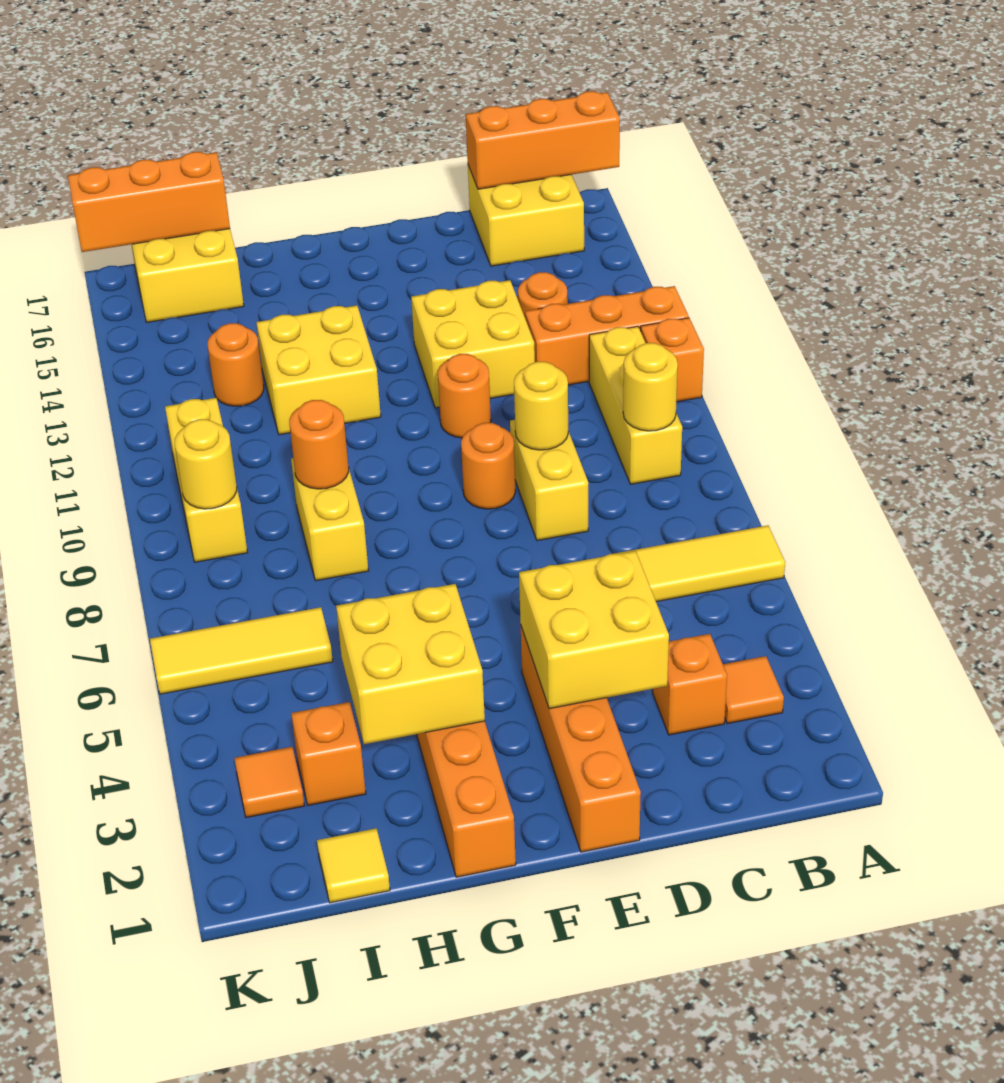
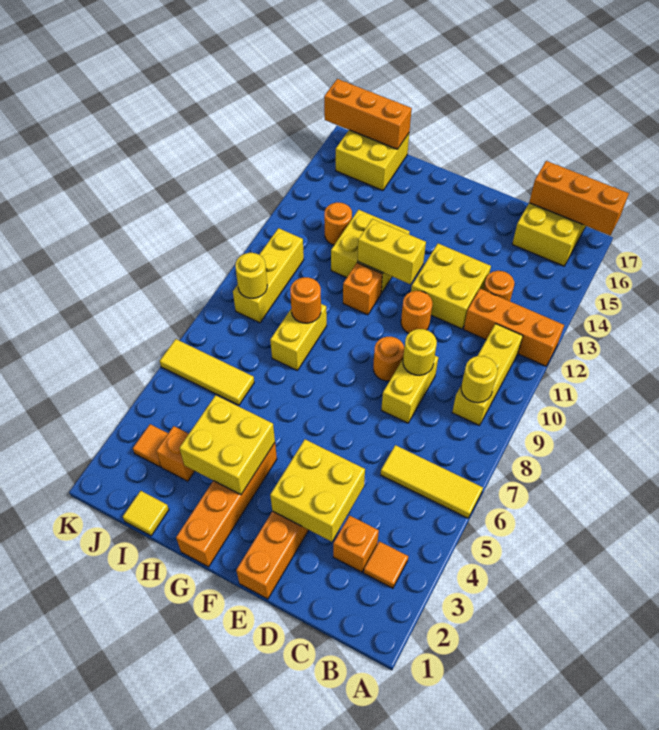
orange brick A11 level 1 -> orange brick G11 level 1
none -> yellow brick F12:G12 level 2

